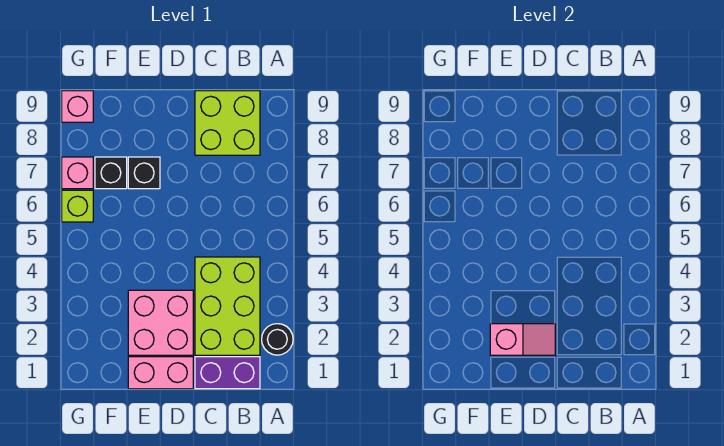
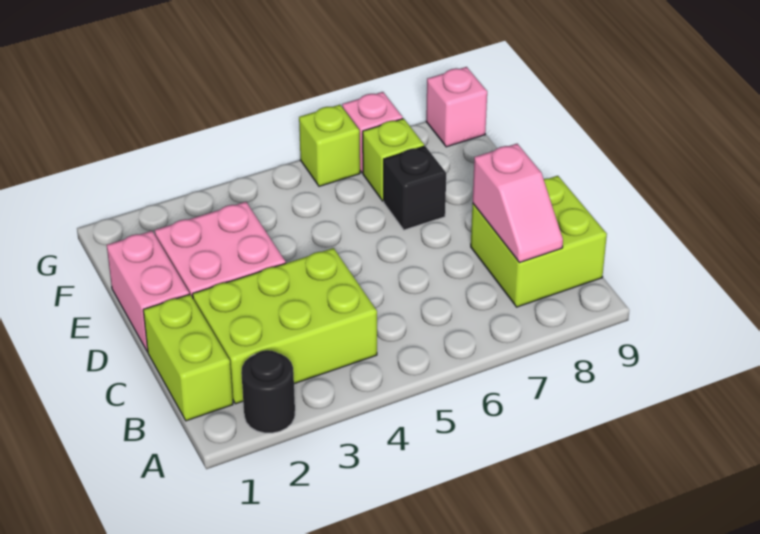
purple brick B1:C1 level 1 -> lime brick B1:C1 level 1
pink slope D2:E2 level 2 top E -> pink slope B8:C8 level 2 top C
black brick F7 level 1 -> lime brick F7 level 1

